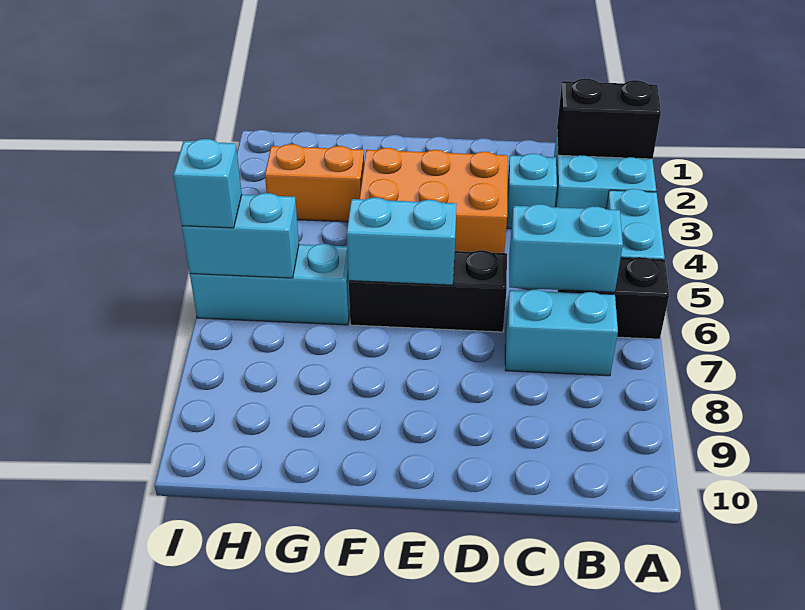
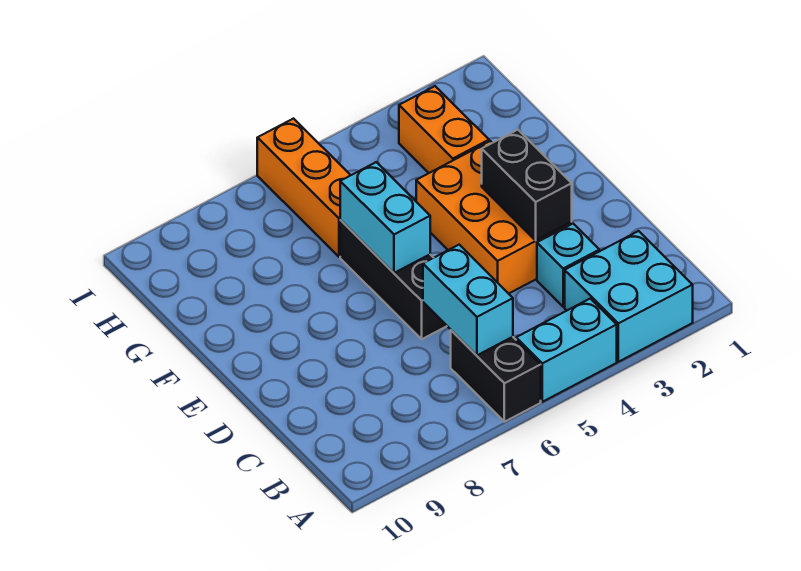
black brick A2:B2 level 2 -> black brick D3:E3 level 2
cyan brick B7:C7 level 1 -> none
cyan brick G6:I6 level 1 -> orange brick G6:I6 level 1
cyan brick H6:I6 level 2 -> none
cyan brick I6 level 3 -> none

